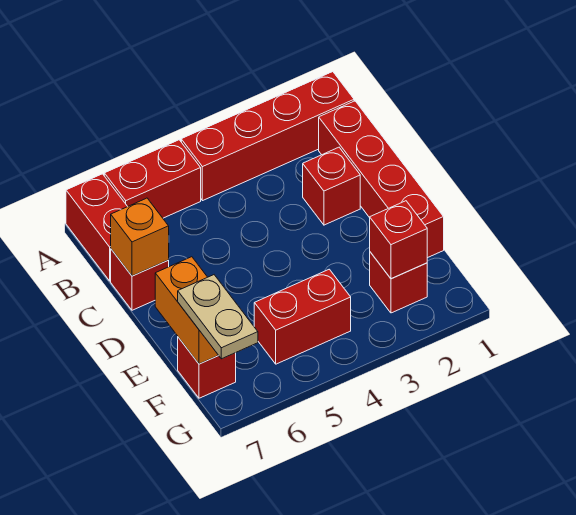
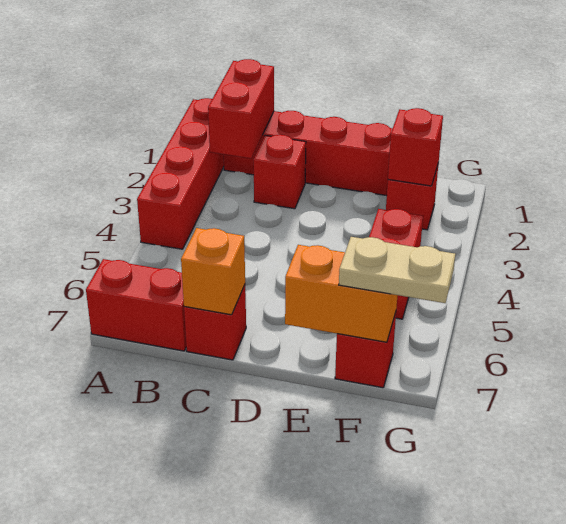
red brick A5:A6 level 1 -> red brick B1:B2 level 2

